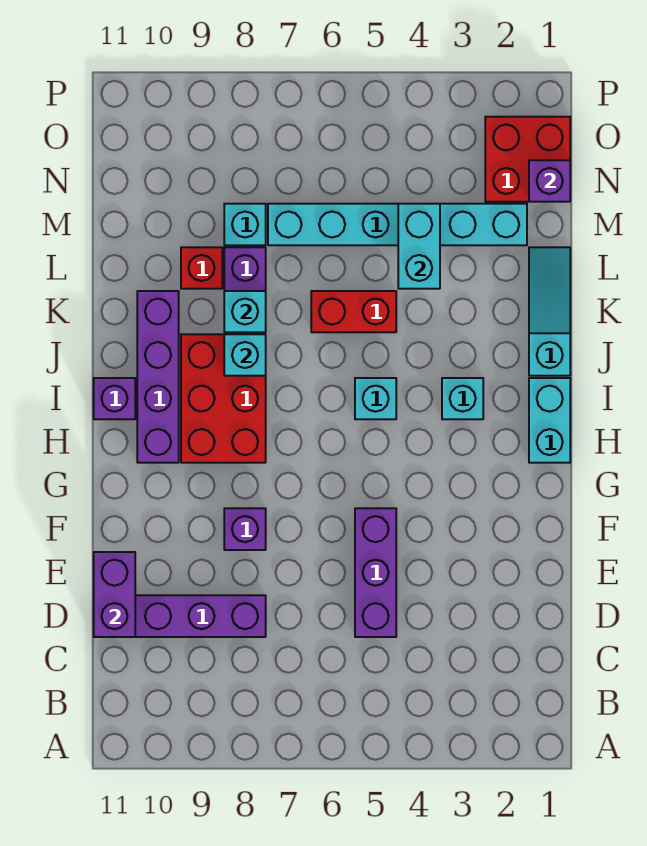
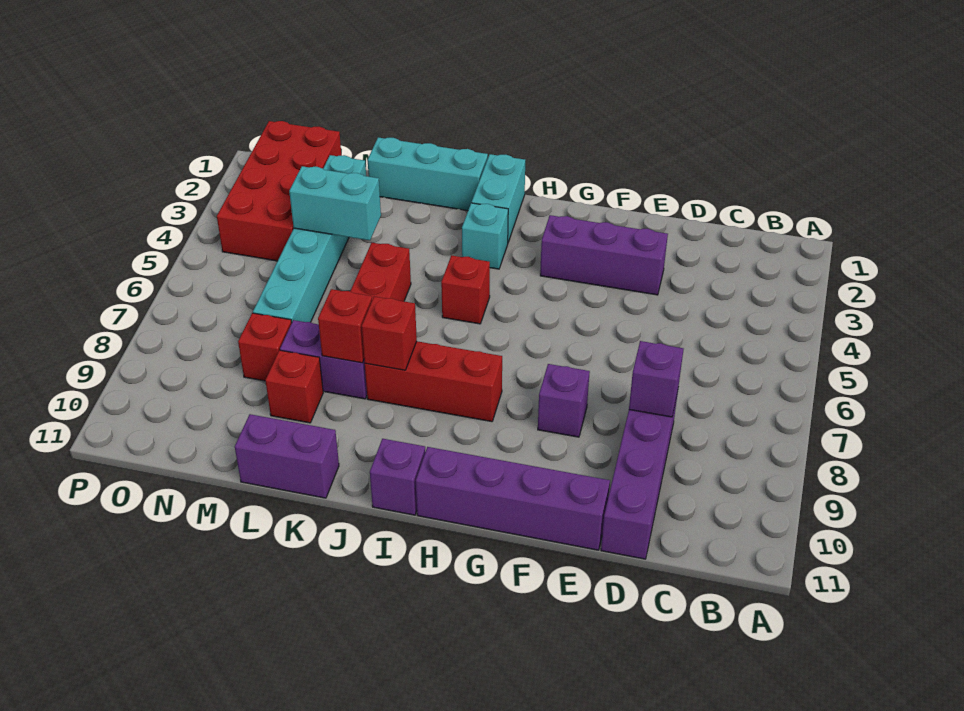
purple brick D5:F5 level 1 -> purple brick E3:G3 level 1
purple brick D11:E11 level 2 -> purple brick K11:L11 level 1
cyan brick H1:I1 level 1 -> cyan brick I1:I2 level 1
red brick H8:J9 level 1 -> red brick H8:J8 level 1
purple brick H10:K10 level 1 -> purple brick E11:H11 level 1
cyan brick I5 level 1 -> red brick I5 level 1
cyan slope J1:L1 level 1 top J -> cyan brick J1:L1 level 1
cyan brick J8 level 2 -> red brick J8 level 2
cyan brick K8 level 2 -> red brick K8 level 2
cyan brick M8 level 1 -> red brick M8 level 1
red brick N1:O2 level 1 -> red brick N1:O4 level 1
purple brick N1 level 2 -> purple brick D8 level 2

